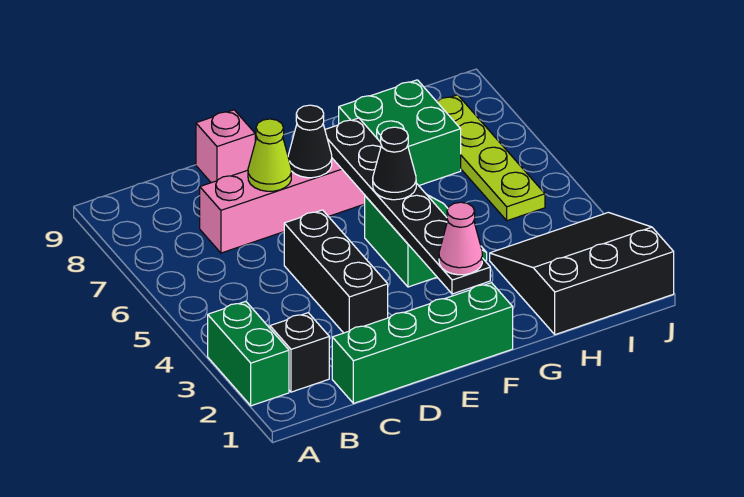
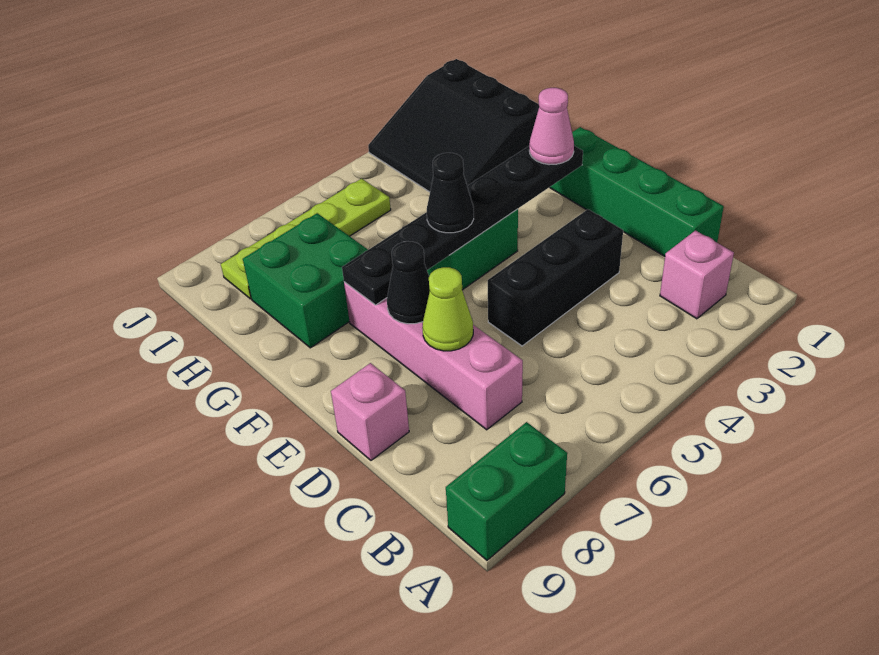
green brick A2:A3 level 1 -> green brick A8:A9 level 1
black brick B2 level 1 -> pink brick B2 level 1

